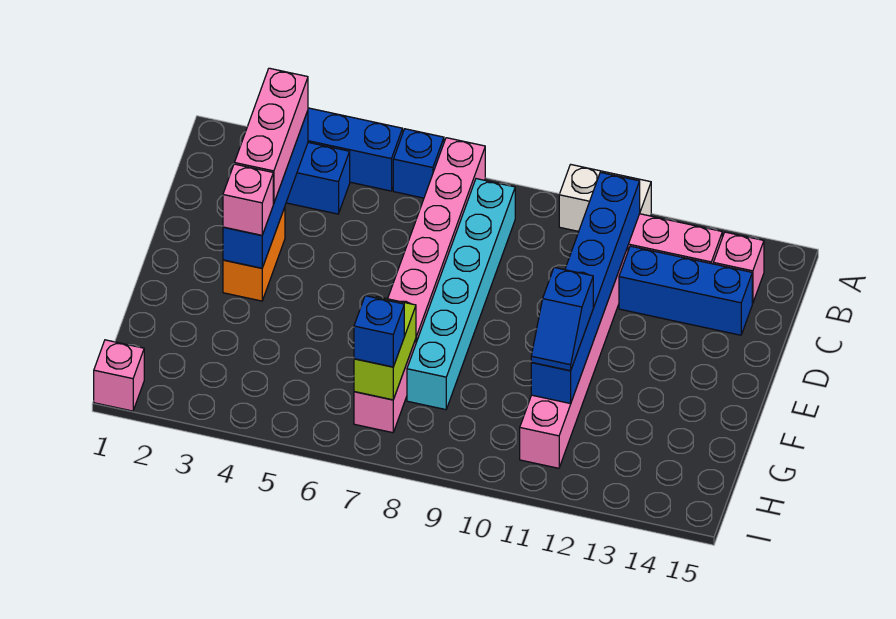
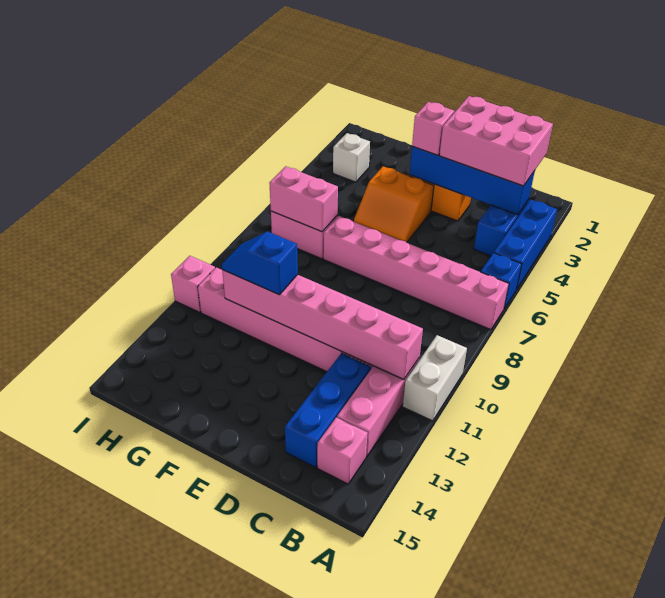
pink brick B3:D3 level 3 -> pink brick B2:D3 level 3
cyan brick B8:G8 level 1 -> none
blue brick B11:G11 level 2 -> pink brick B11:G11 level 2
none -> orange slope E4:F5 level 1 top 4
lime brick G7:H7 level 2 -> pink brick G7:H7 level 2
none -> white brick H3 level 1
blue brick H7 level 3 -> none
pink brick I1 level 1 -> pink brick I11 level 1

